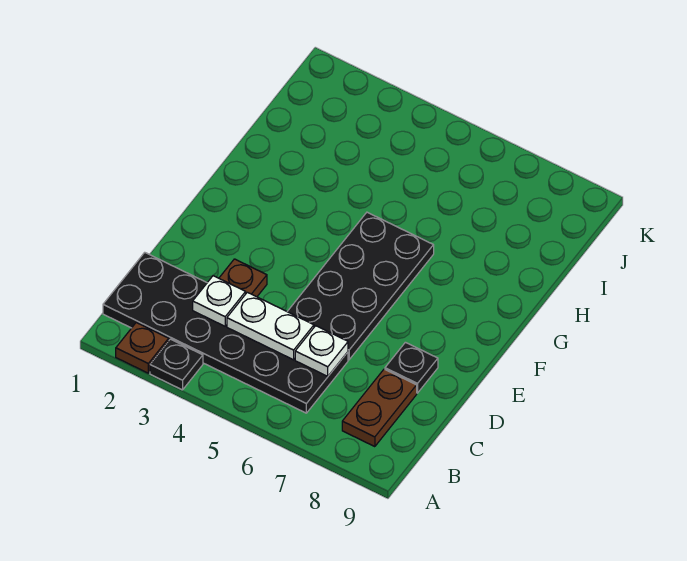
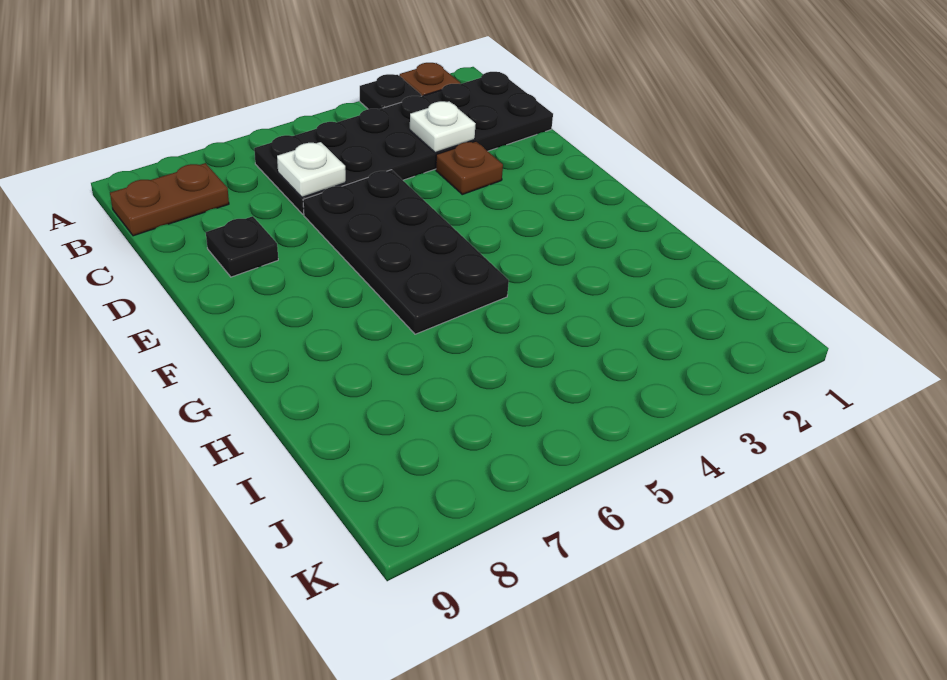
brown plate B8:C8 level 1 -> brown plate B8:B9 level 1
white plate C4:C5 level 2 -> none

